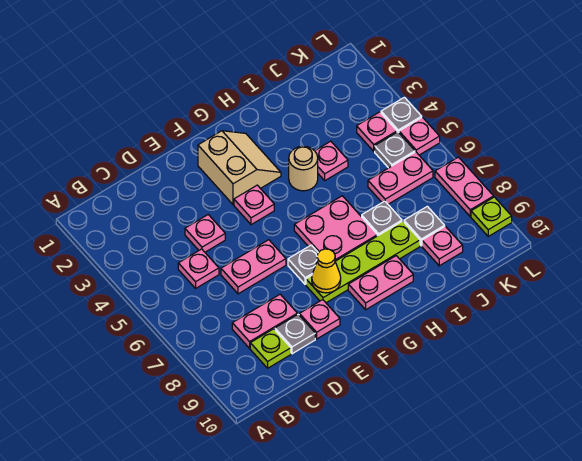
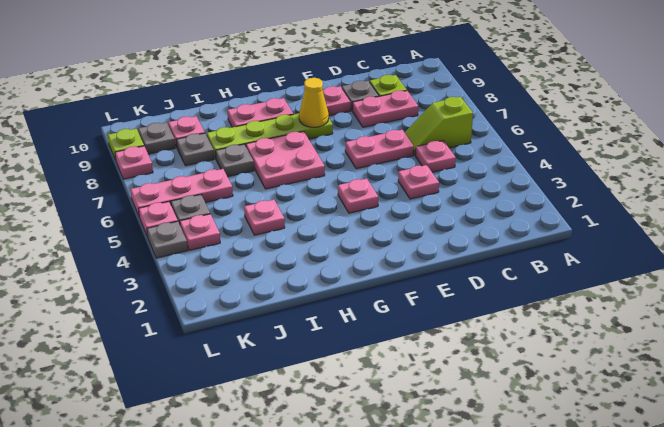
none -> lime slope B6:C6 level 1 top B
tan slope F2:G3 level 1 top F -> none
grey plate F7 level 1 -> grey plate K9 level 1
tan round brick H4 level 1 -> none
pink plate J6:K6 level 1 -> pink plate J6:L6 level 1
pink plate L7:L8 level 1 -> pink plate L8 level 1

